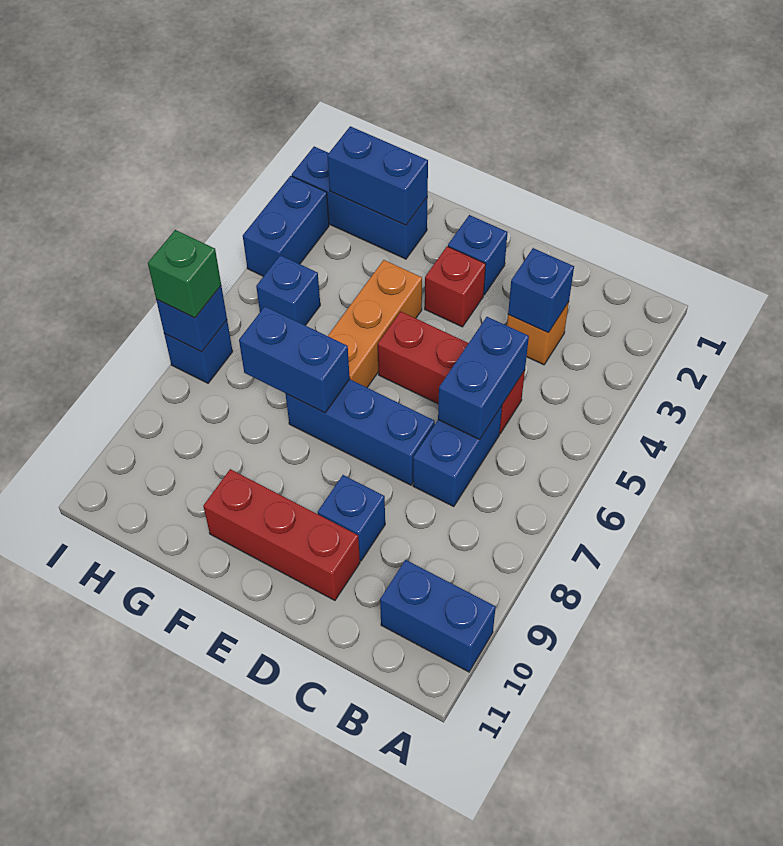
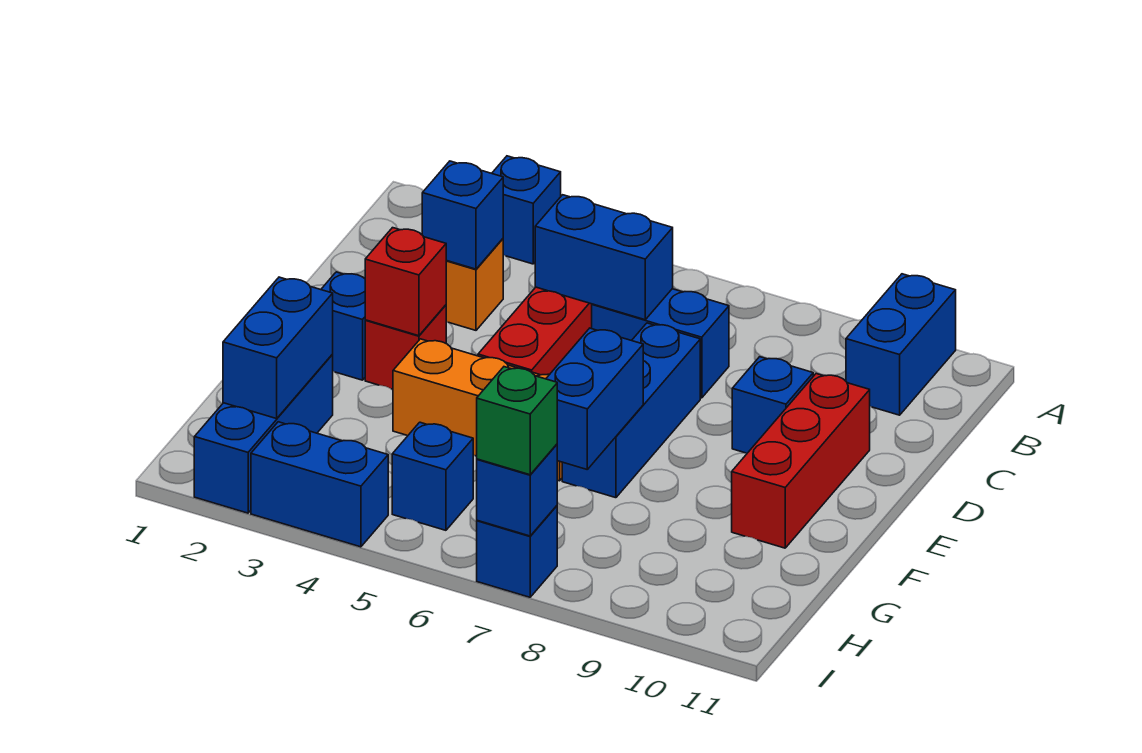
none -> blue brick A3 level 1
none -> red brick E3 level 2

